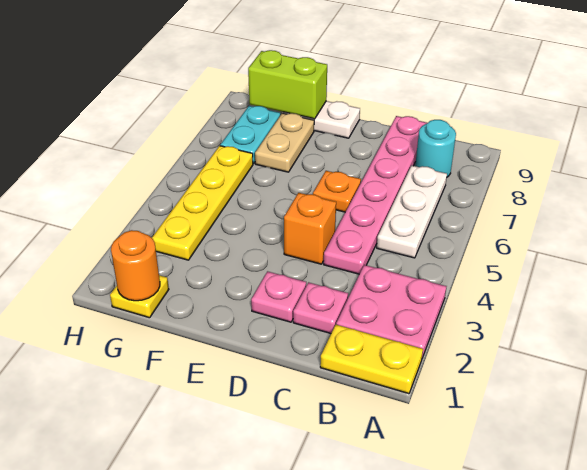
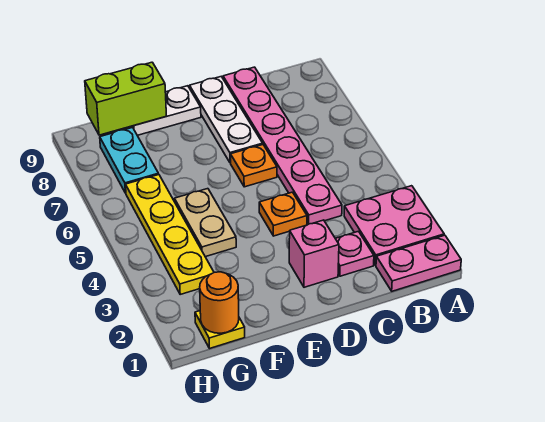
yellow plate A1:B1 level 1 -> pink plate A1:B1 level 1
white plate B5:B7 level 1 -> white plate D7:D9 level 1
cyan round brick B8 level 1 -> none
pink plate D2 level 1 -> pink brick D2 level 1
orange brick D4 level 1 -> orange plate D4 level 1
tan plate F7:F8 level 1 -> tan plate F4:F5 level 1

